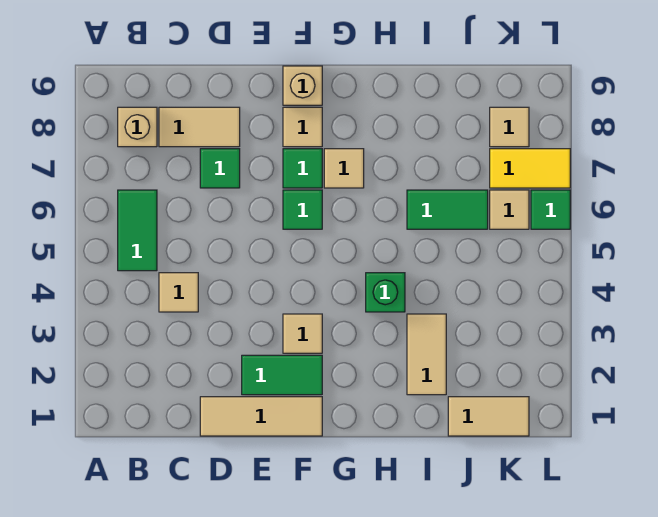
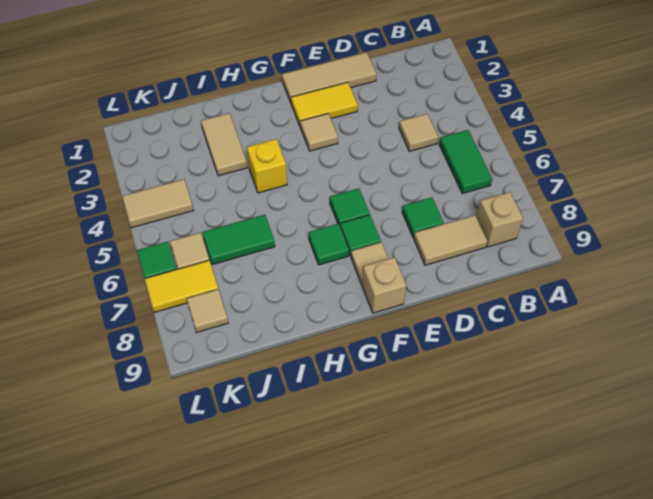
green tile E2:F2 level 1 -> yellow tile E2:F2 level 1
tan tile G7 level 1 -> green tile G7 level 1
green brick H4 level 1 -> yellow brick H4 level 1
tan tile J1:K1 level 1 -> tan tile K4:L4 level 1

